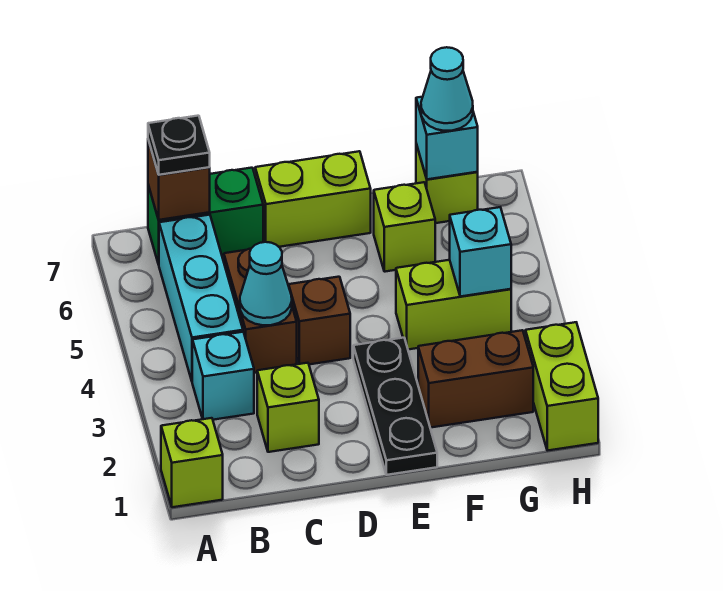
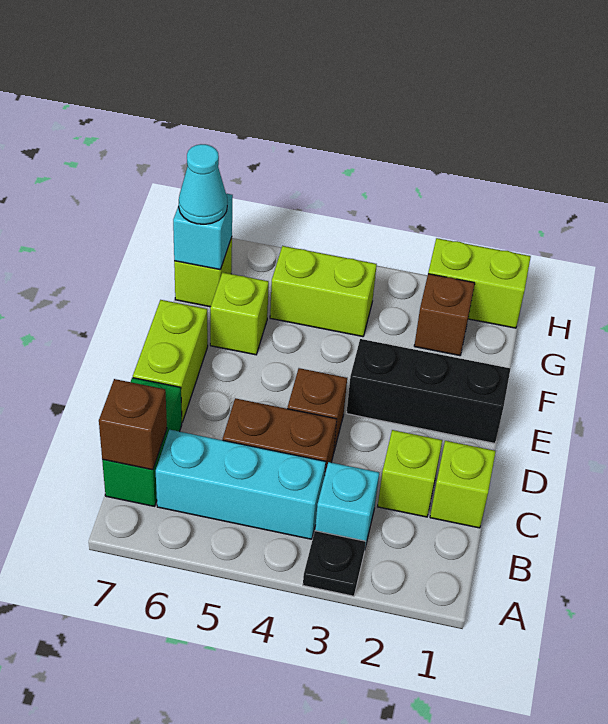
lime brick A1 level 1 -> lime brick C1 level 1
black plate B7 level 3 -> black plate A3 level 1
cyan cone C4 level 2 -> none
black plate E1:E3 level 1 -> black brick E1:E3 level 1
brown brick F2:G2 level 1 -> brown brick G2 level 1
lime brick F4:G4 level 1 -> lime brick G4:G5 level 1
cyan brick G4 level 2 -> none

